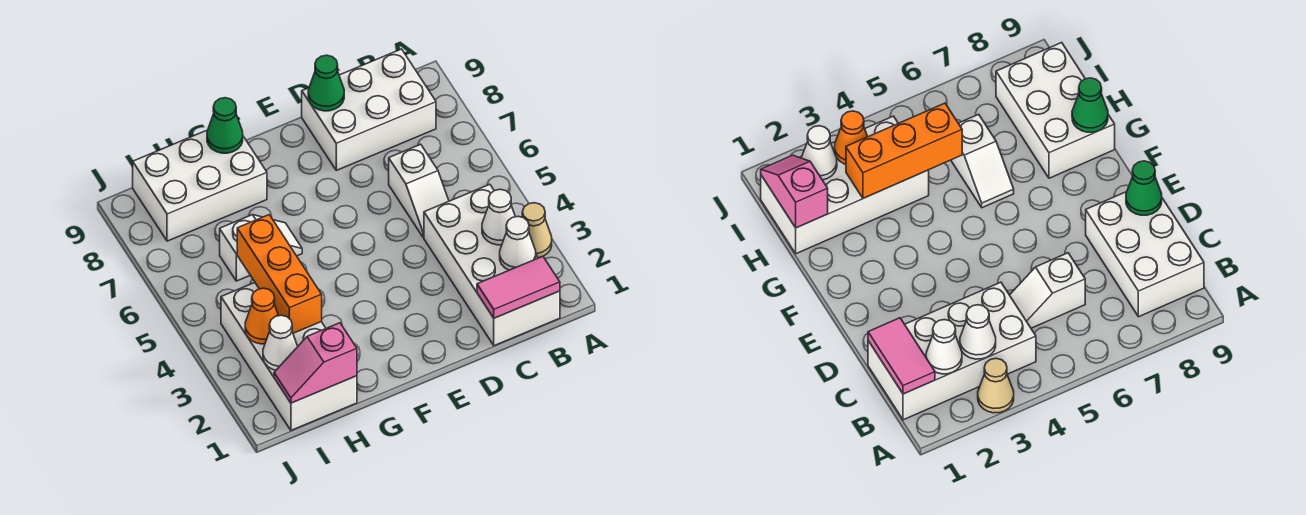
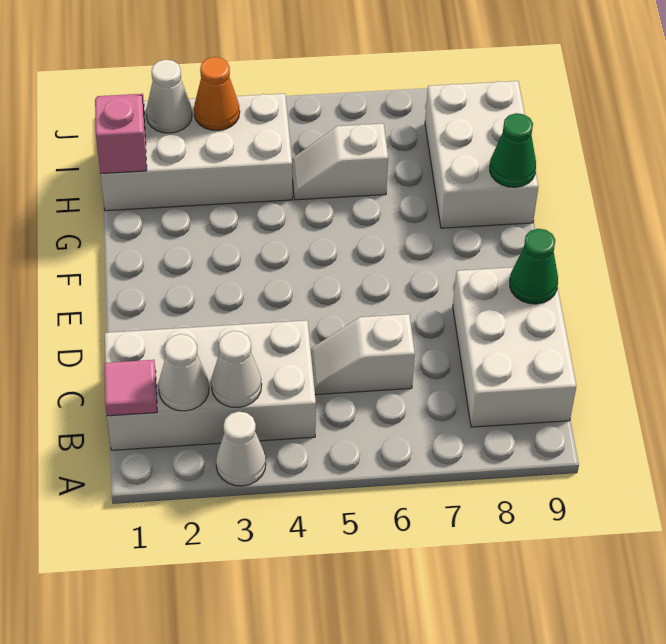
tan cone A3 level 1 -> white cone A3 level 1
pink tile B1:C1 level 2 -> pink tile B1 level 2
white slope G6:H6 level 1 top H -> white slope H5:H6 level 1 top 6
orange brick H3:H5 level 2 -> none

